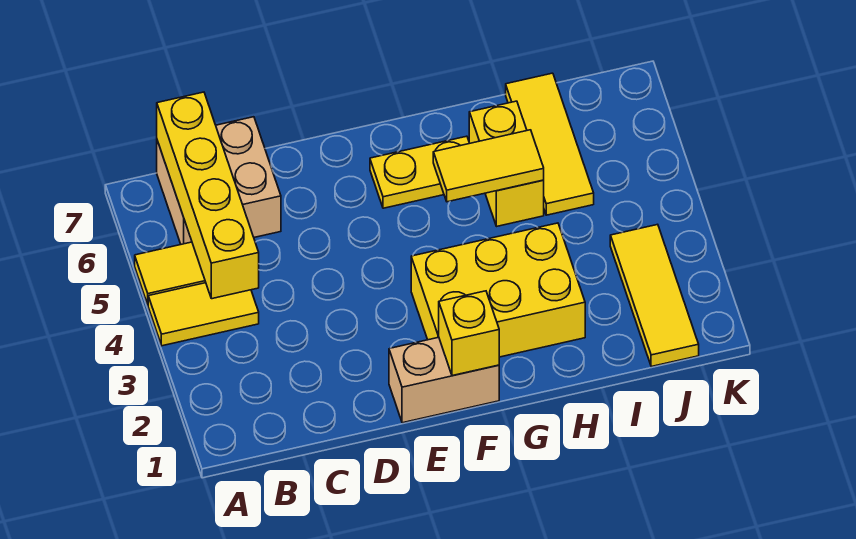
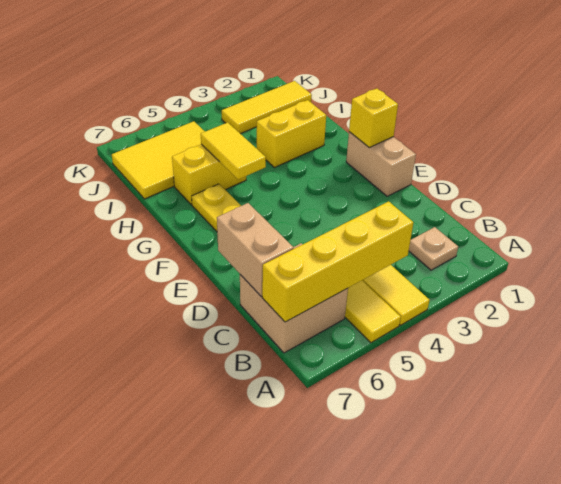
none -> tan plate B2 level 1
none -> tan brick C7:D7 level 2
yellow brick F2:H3 level 1 -> yellow brick H2:H3 level 1
yellow tile I5:I7 level 1 -> yellow tile I5:J7 level 1

